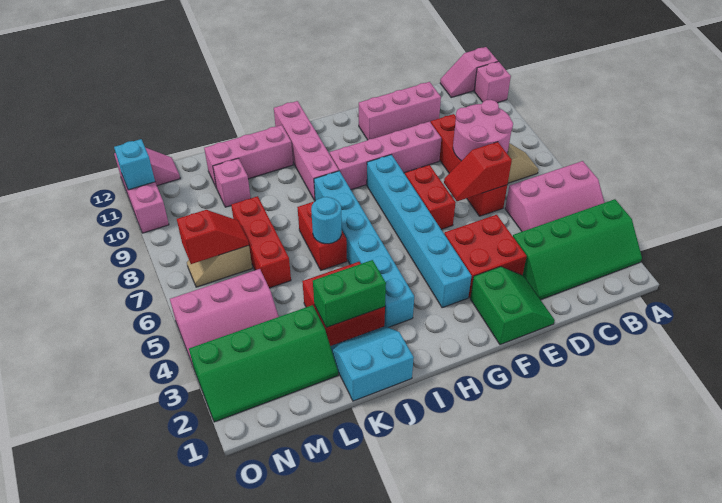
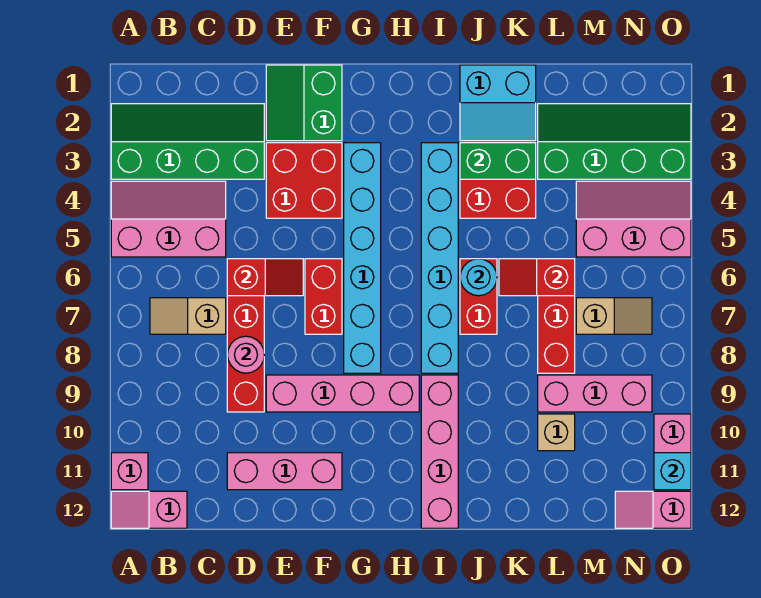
pink slope A12:B12 level 1 top A -> pink slope A12:B12 level 1 top B
pink round brick C7:D8 level 2 -> pink round brick D8 level 2
pink brick J11:L11 level 1 -> pink brick L9:N9 level 1
pink brick L10 level 1 -> tan brick L10 level 1
red slope M7:N7 level 2 top N -> red slope K6:L6 level 2 top L

